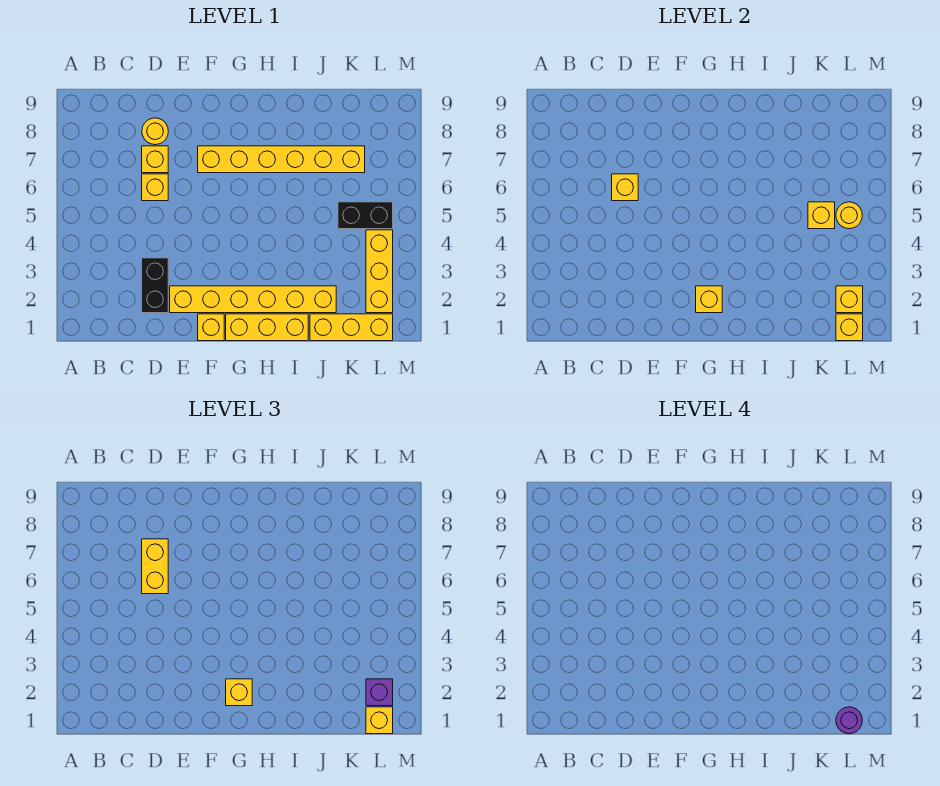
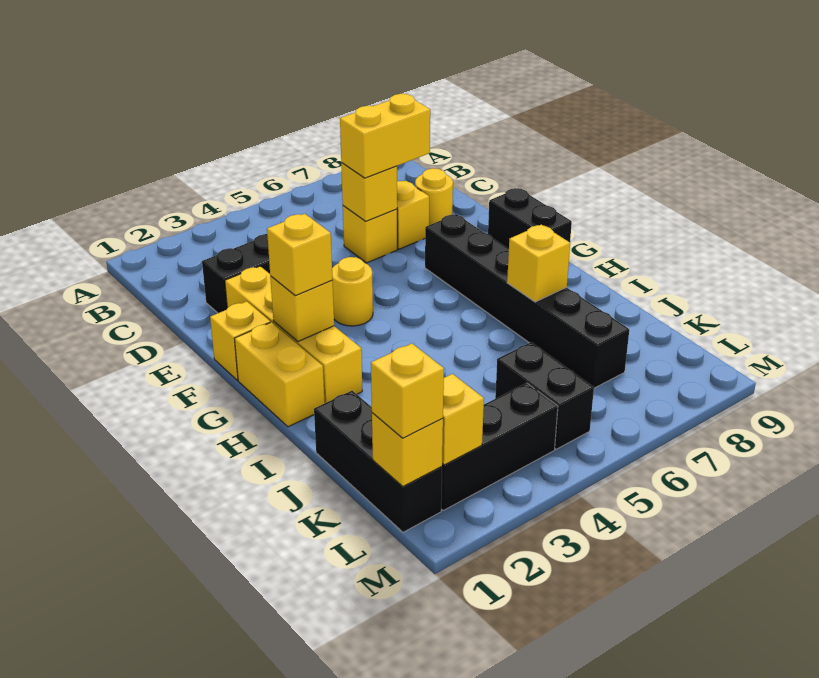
yellow brick E2:J2 level 1 -> yellow brick E2:H2 level 1
yellow brick F7:K7 level 1 -> black brick F7:K7 level 1
none -> black brick F9:G9 level 1
yellow brick G1:I1 level 1 -> yellow brick G1:H1 level 1
yellow brick J1:L1 level 1 -> black brick J1:L1 level 1
yellow brick K5 level 2 -> yellow brick I7 level 2
purple round brick L1 level 4 -> none
yellow brick L2:L4 level 1 -> black brick L2:L4 level 1
purple brick L2 level 3 -> none
yellow round brick L5 level 2 -> yellow round brick F4 level 1

